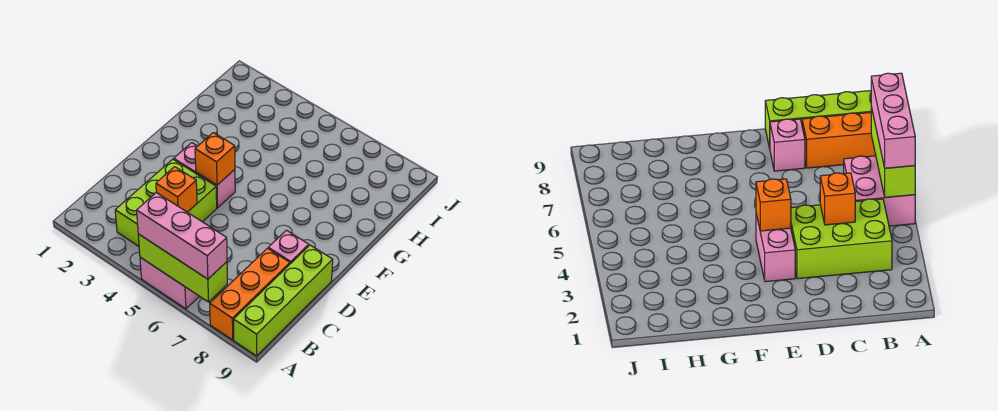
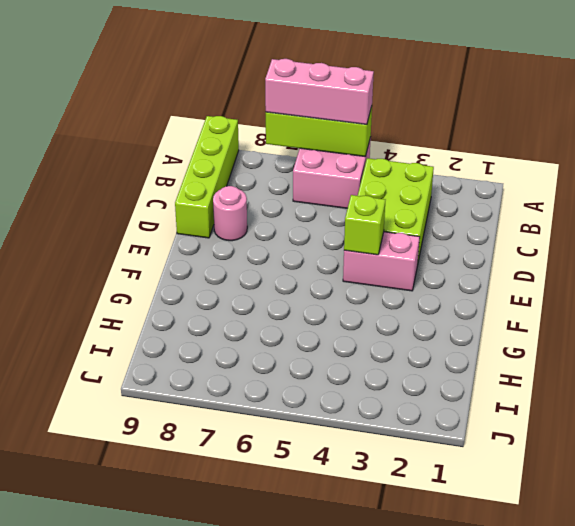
orange brick A8:C8 level 1 -> none
orange brick C4 level 2 -> none
pink brick D8 level 1 -> pink round brick D8 level 1
orange brick E4 level 2 -> lime brick E4 level 2

